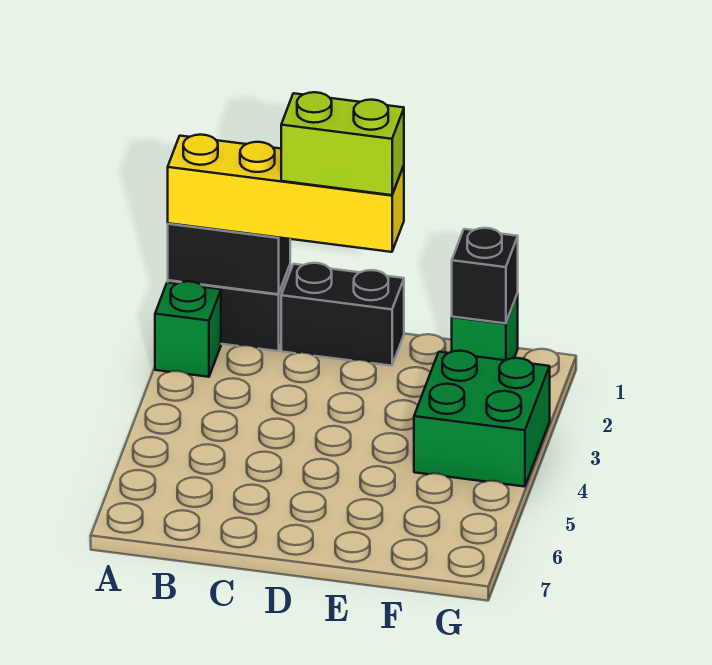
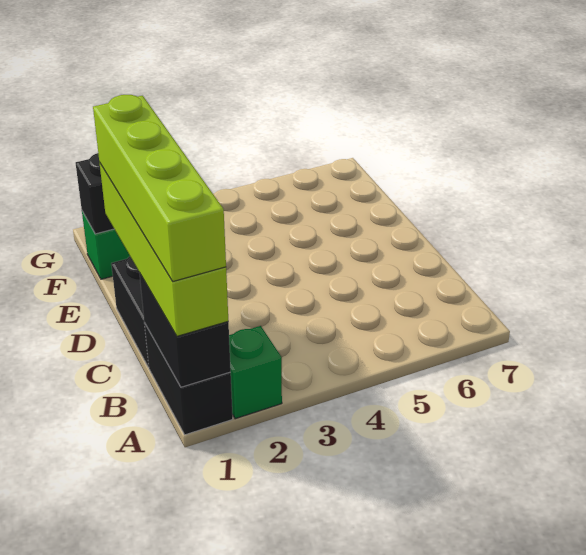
yellow brick A1:D1 level 3 -> lime brick A1:D1 level 3
lime brick C1:D1 level 4 -> lime brick A1:D1 level 4
green brick F3:G4 level 1 -> none

